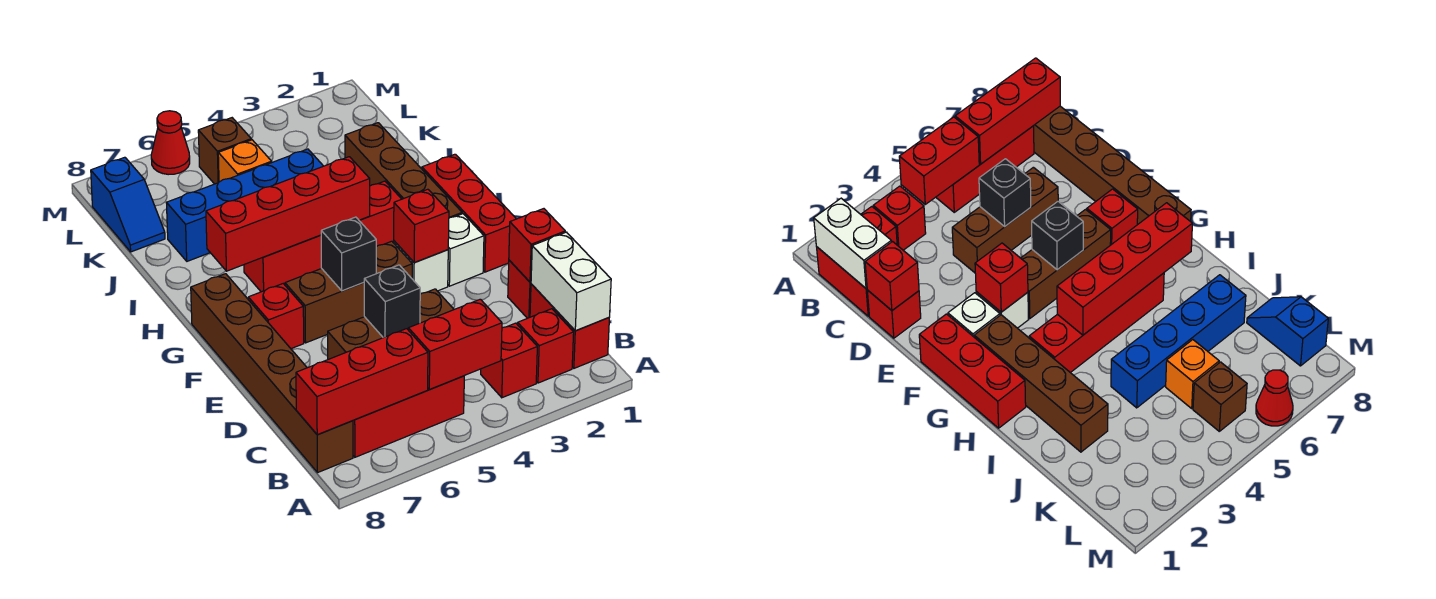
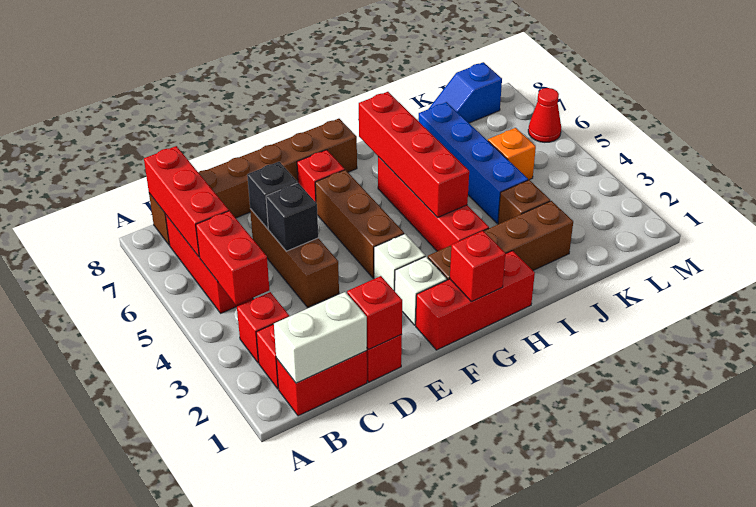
red brick F3 level 2 -> red brick G1 level 2
black brick F5 level 2 -> black brick D6 level 2
brown brick L5 level 1 -> brown brick J3 level 1

